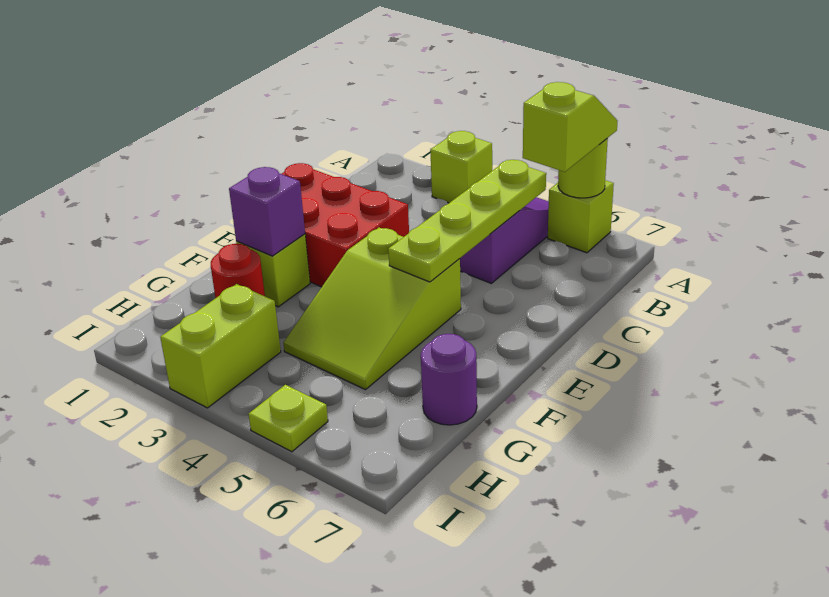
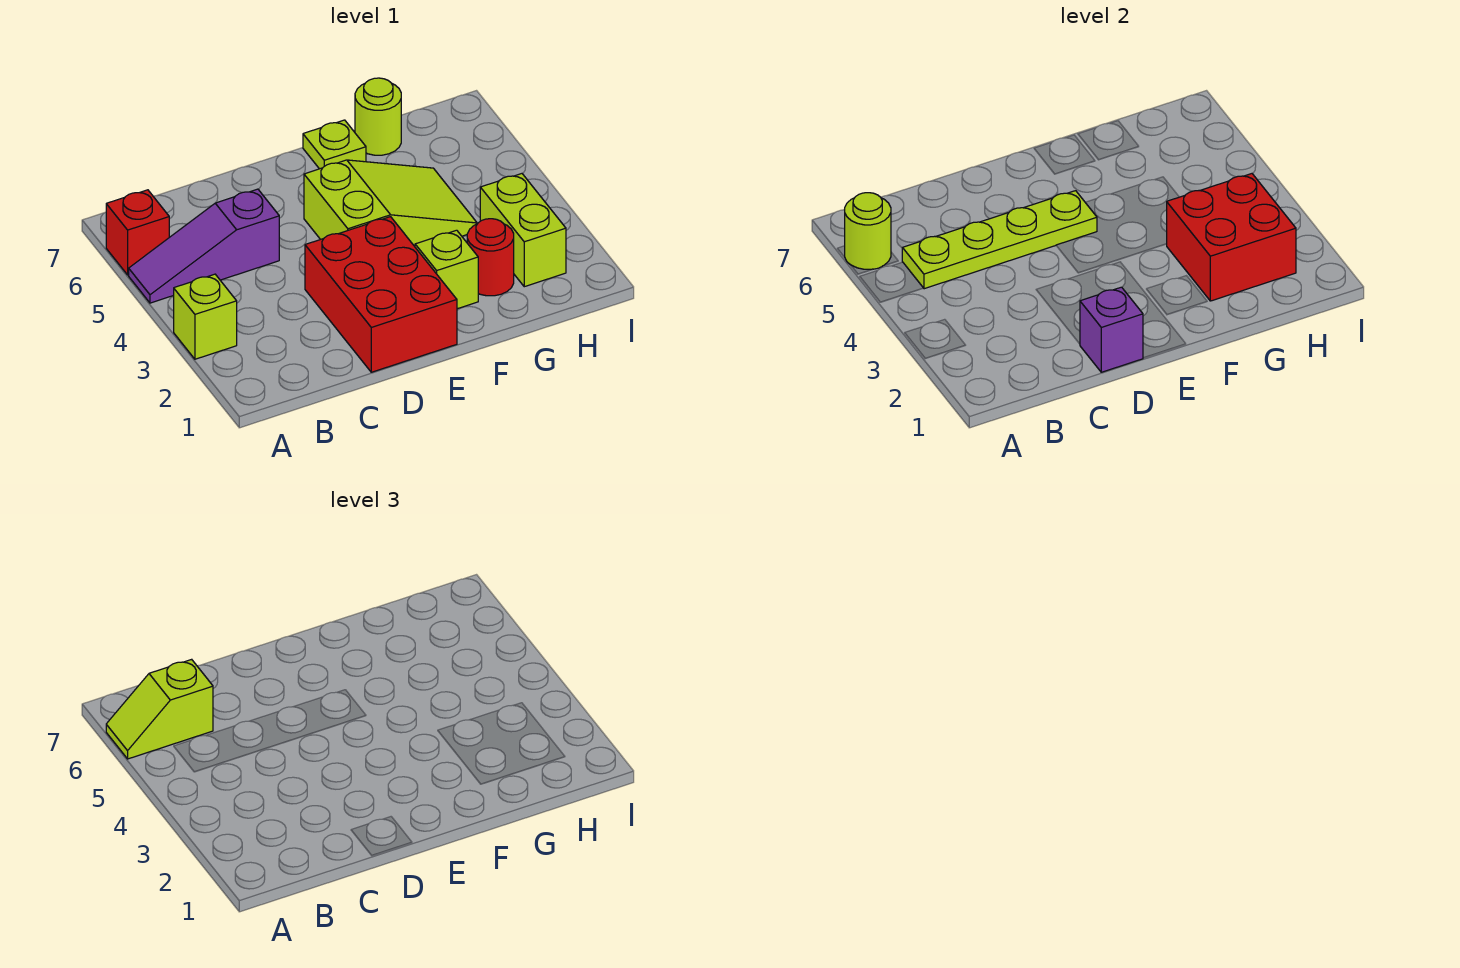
lime brick A6 level 1 -> red brick A6 level 1
purple brick F2 level 2 -> purple brick D1 level 2
none -> red brick G2:H3 level 2
purple round brick G7 level 1 -> lime round brick G7 level 1
lime brick H3:I3 level 1 -> lime brick H2:H3 level 1
lime plate I5 level 1 -> lime plate F7 level 1

